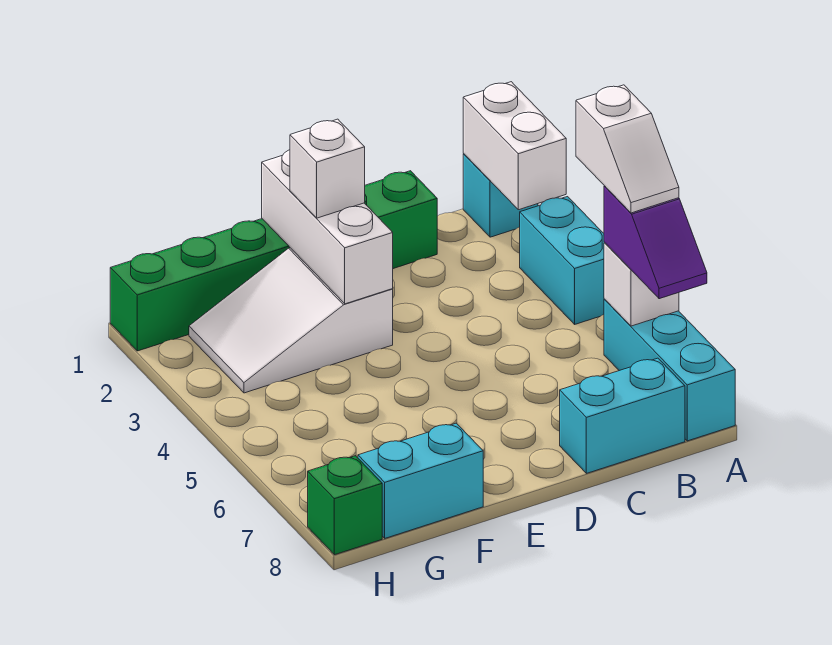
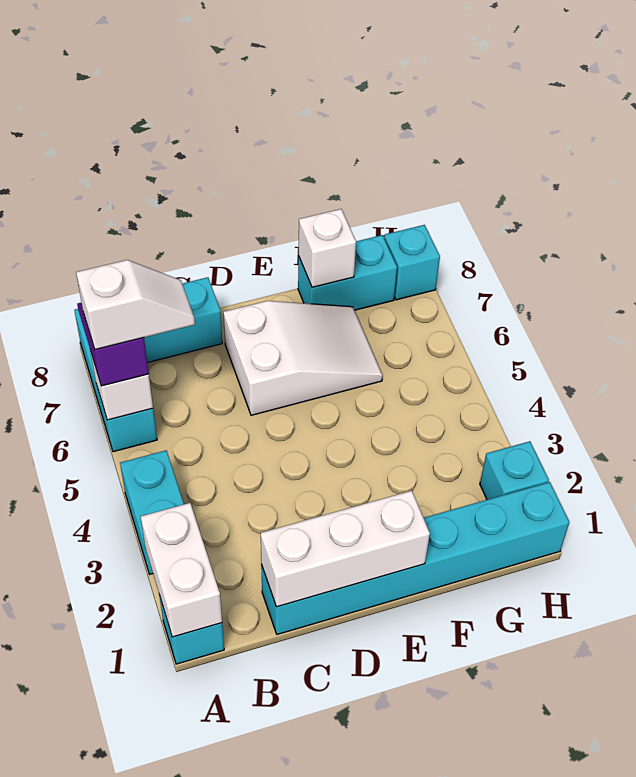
white slope A5:A6 level 4 top 5 -> white slope A6:B6 level 4 top A
green brick C1:H1 level 1 -> cyan brick C1:H1 level 1
white brick E1:E3 level 2 -> white brick C1:E1 level 2
white slope E2:G3 level 1 top E -> white slope D6:F7 level 1 top D
white brick E2 level 3 -> white brick F8 level 2
none -> cyan brick H2 level 1
green brick H8 level 1 -> cyan brick H8 level 1

